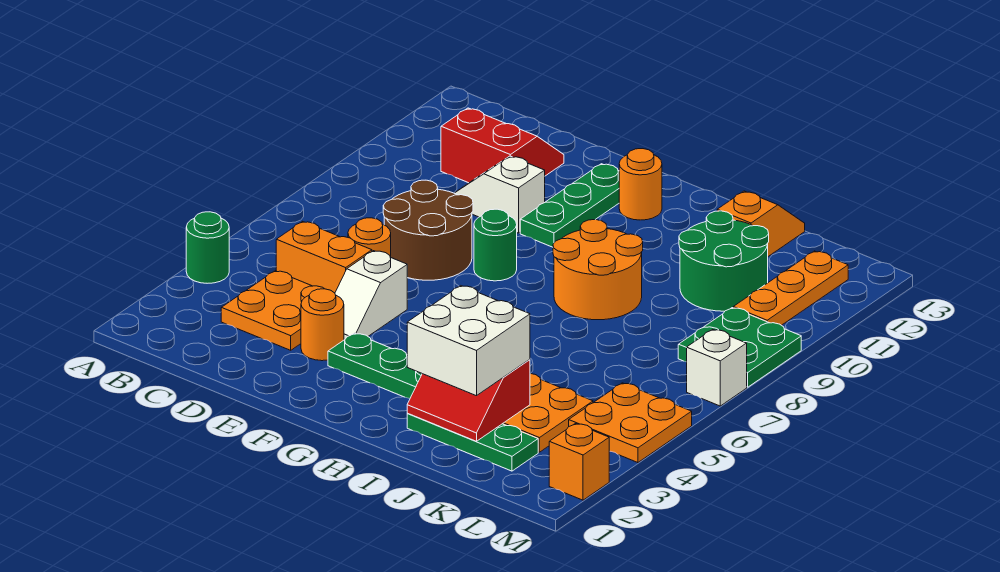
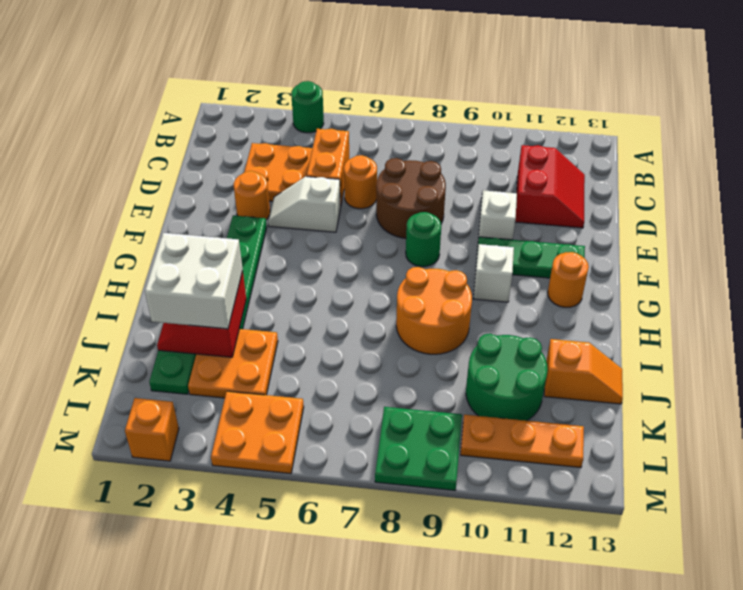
white brick M7 level 1 -> white brick G10 level 1

